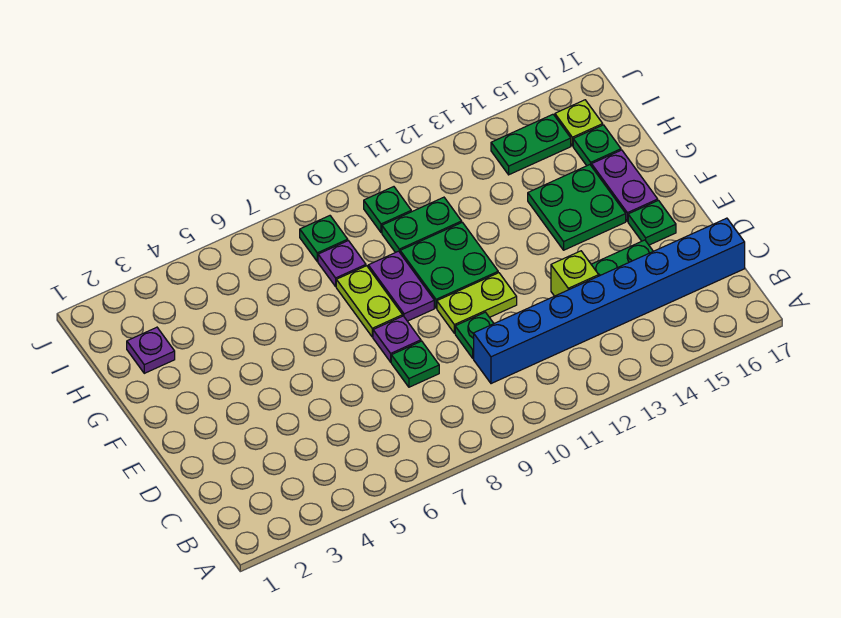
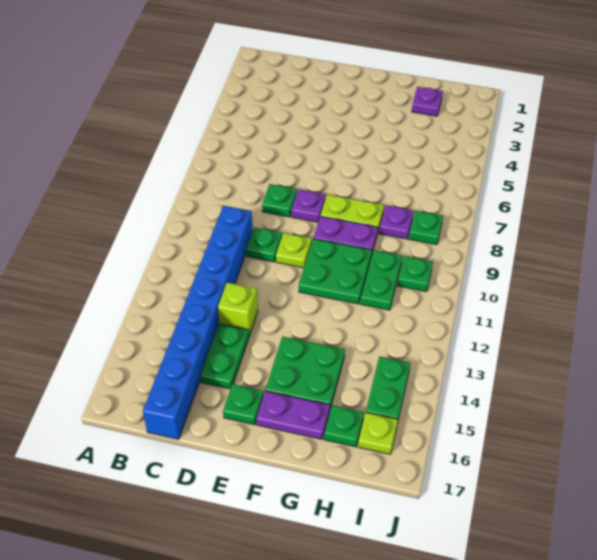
lime plate E10:E11 level 1 -> lime plate E10 level 1

